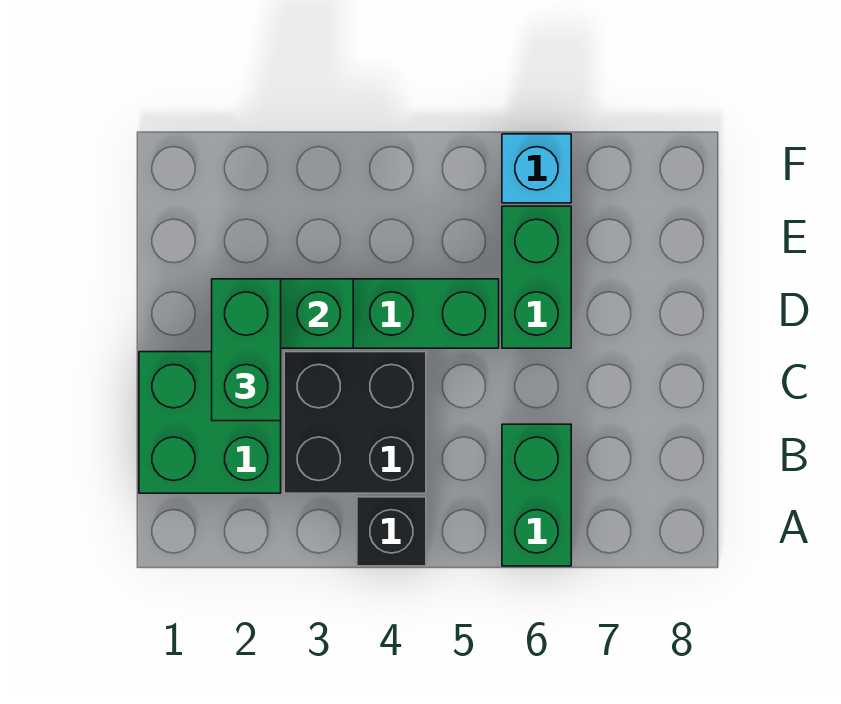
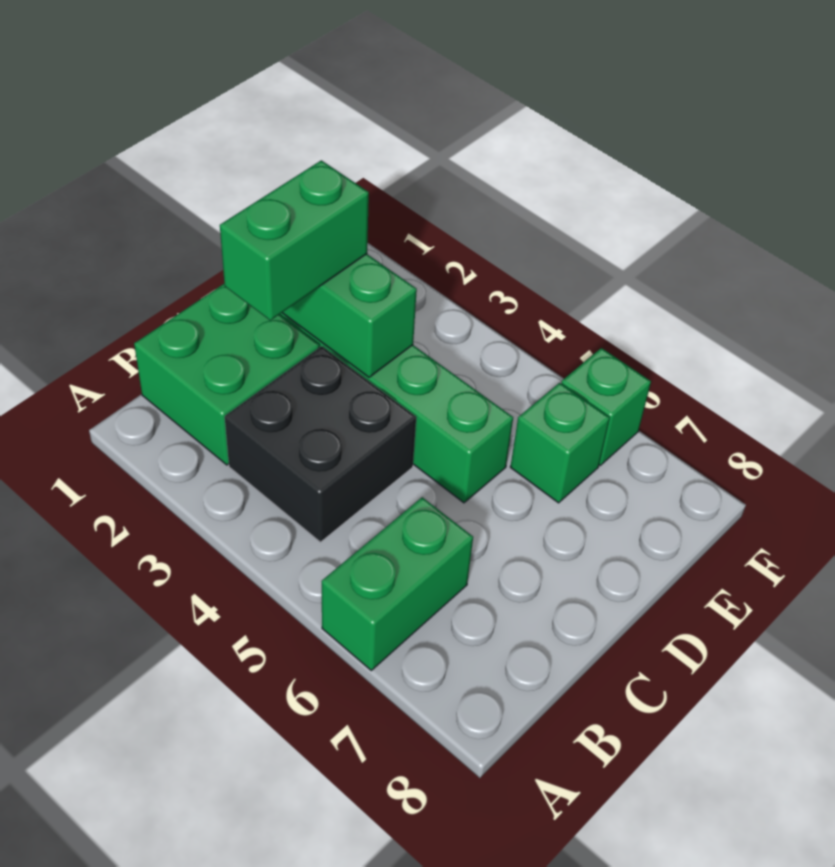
black brick A4 level 1 -> none
green brick D6:E6 level 1 -> green brick E6 level 1
cyan brick F6 level 1 -> green brick F6 level 1

